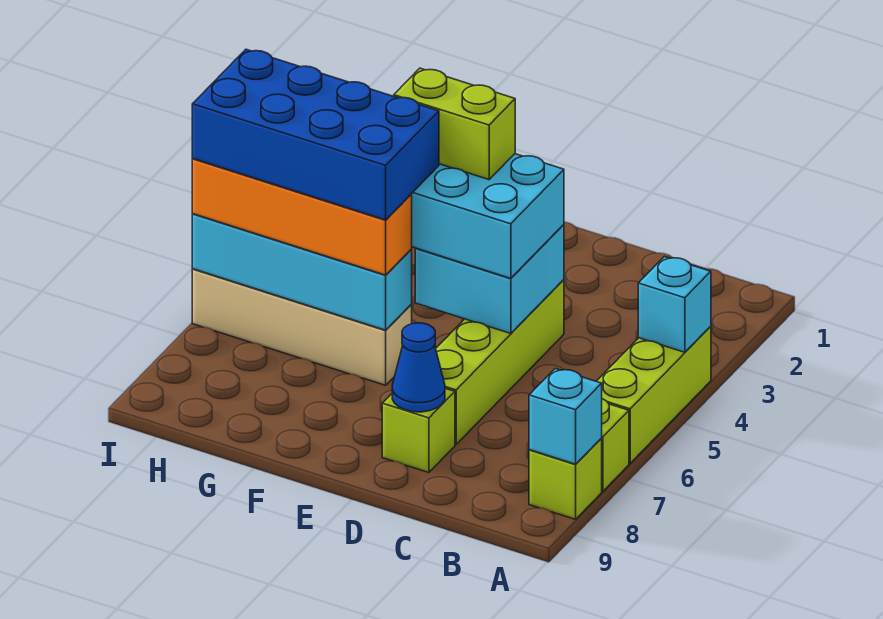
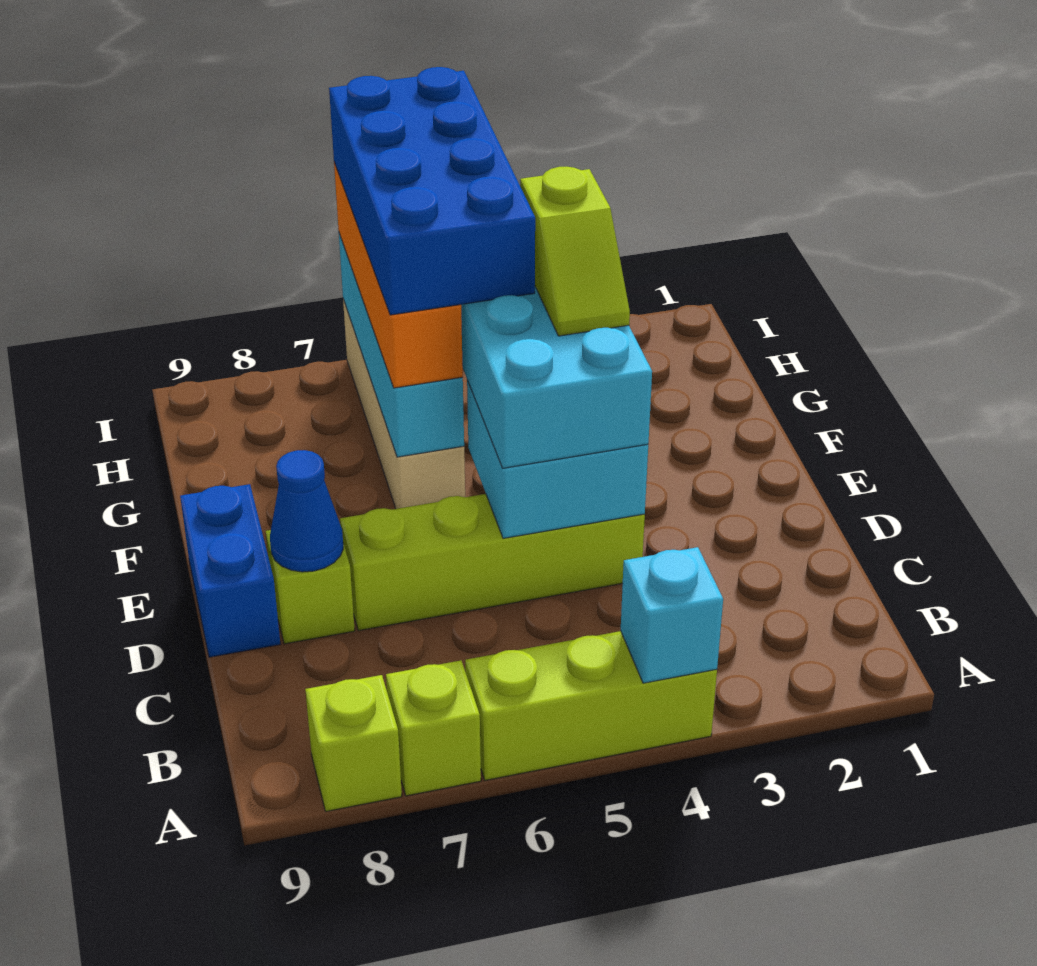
cyan brick A8 level 2 -> none
none -> blue brick D9:E9 level 1
lime brick E4:F4 level 4 -> lime slope E4:F4 level 4 top F

